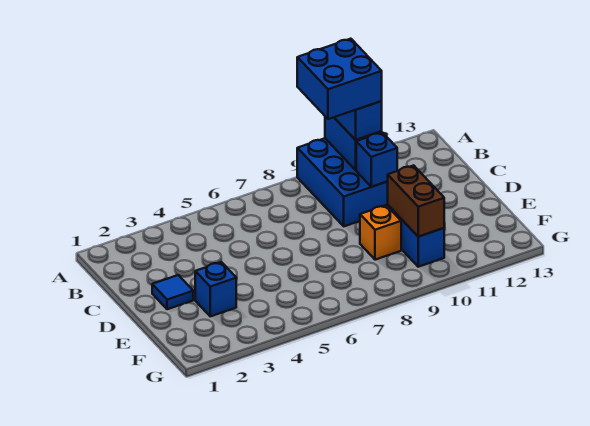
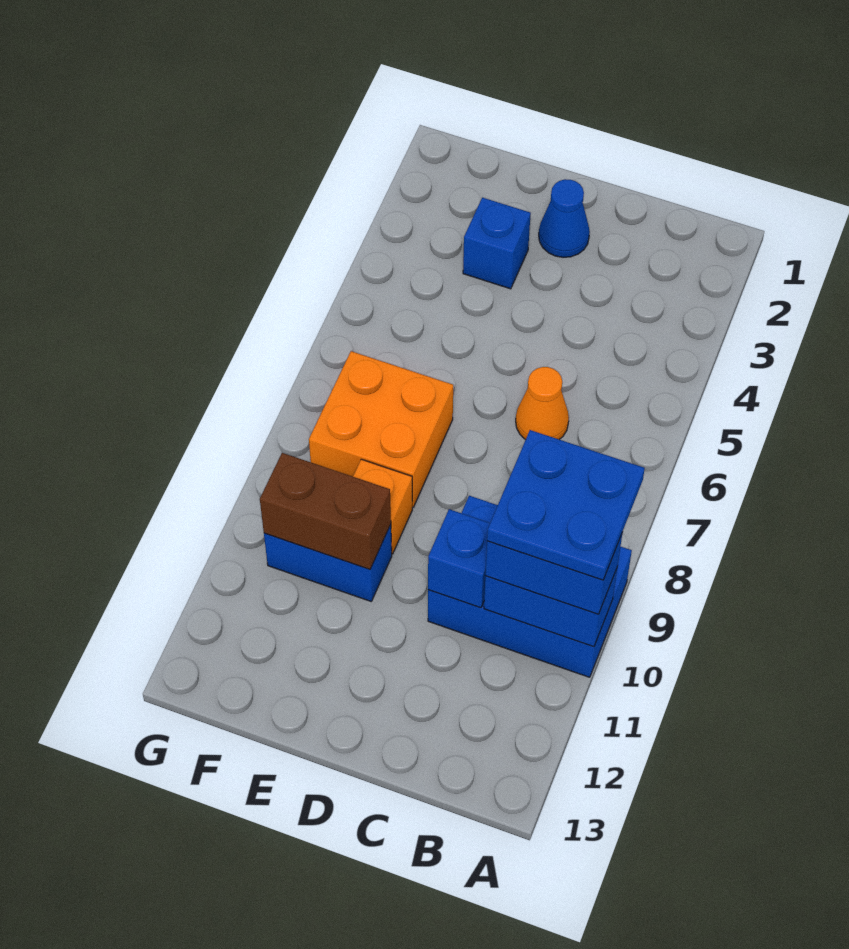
blue brick A9:B10 level 4 -> blue plate A9:B10 level 4
none -> orange cone C6 level 1
blue tile D2 level 1 -> blue cone D2 level 1
none -> orange brick E7:F8 level 1

